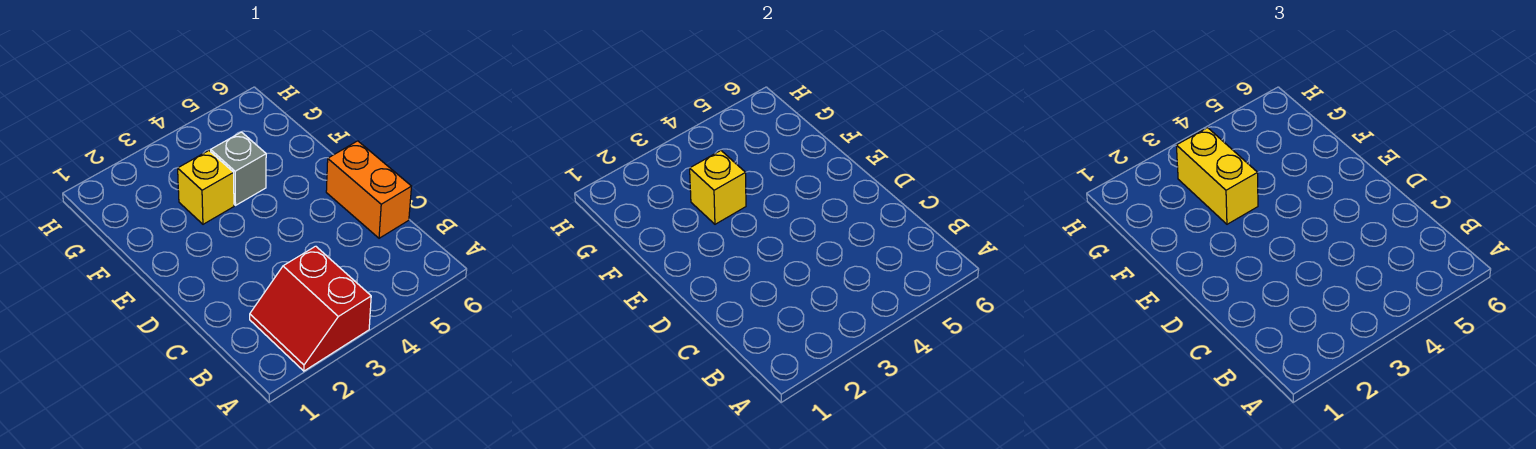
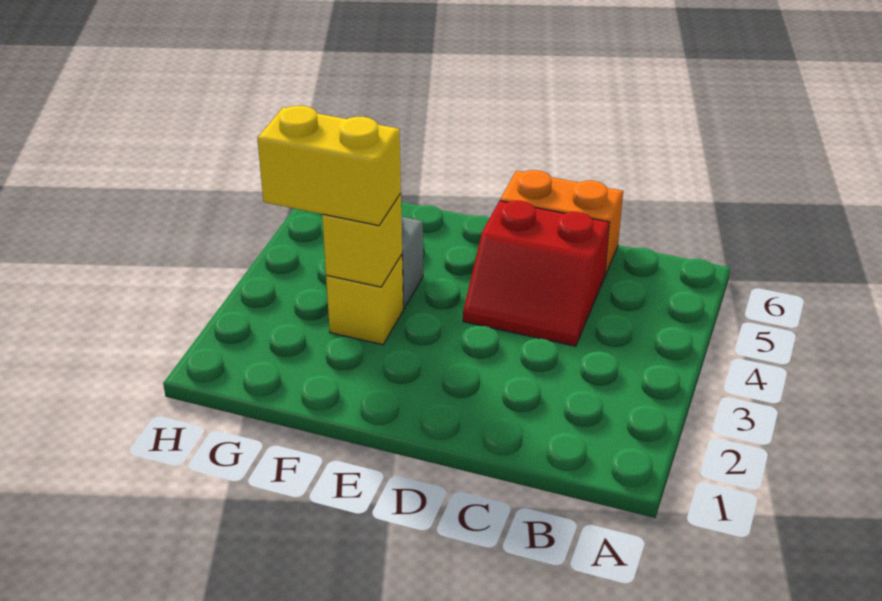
red slope A2:B3 level 1 top 3 -> red slope C4:D5 level 1 top 5

